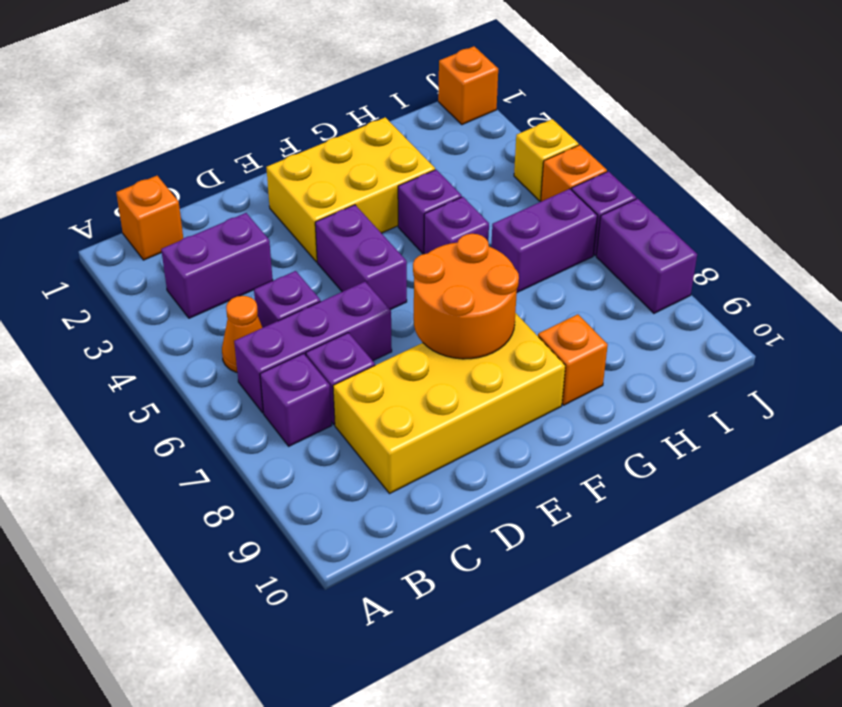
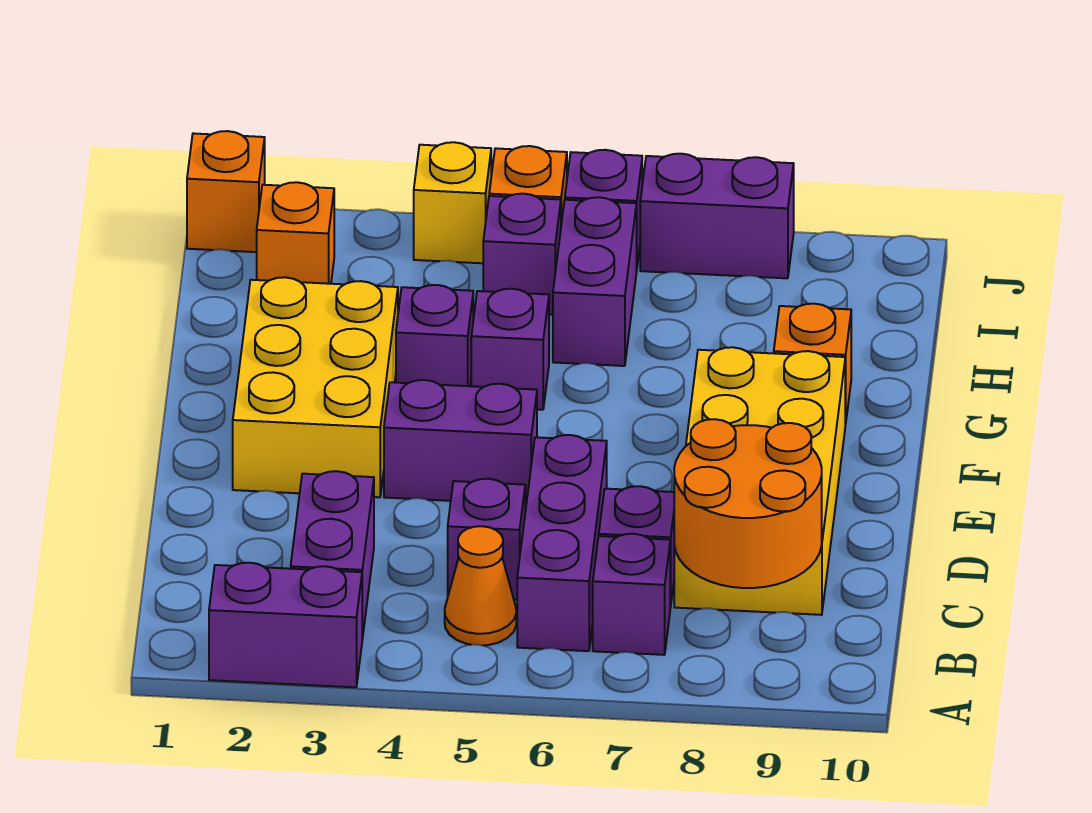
none -> purple brick A2:A3 level 1
orange brick B1 level 1 -> orange brick I2 level 1
orange round brick E7:F8 level 2 -> orange round brick B8:C9 level 2
none -> purple brick I5 level 1

